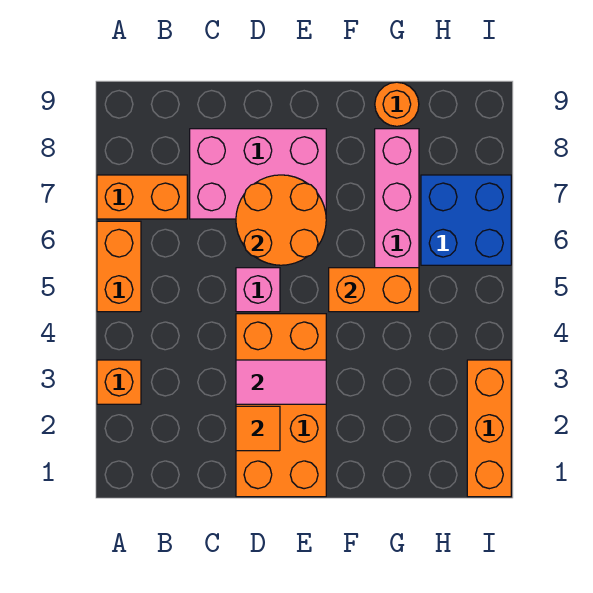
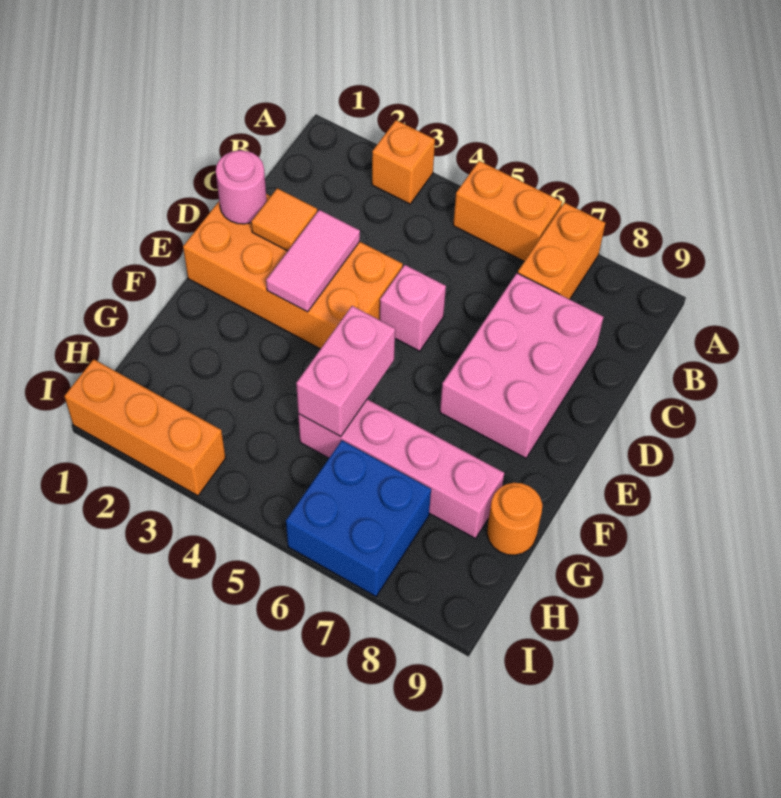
none -> pink round brick D1 level 2
orange round brick D6:E7 level 2 -> none
orange brick F5:G5 level 2 -> pink brick F5:G5 level 2

